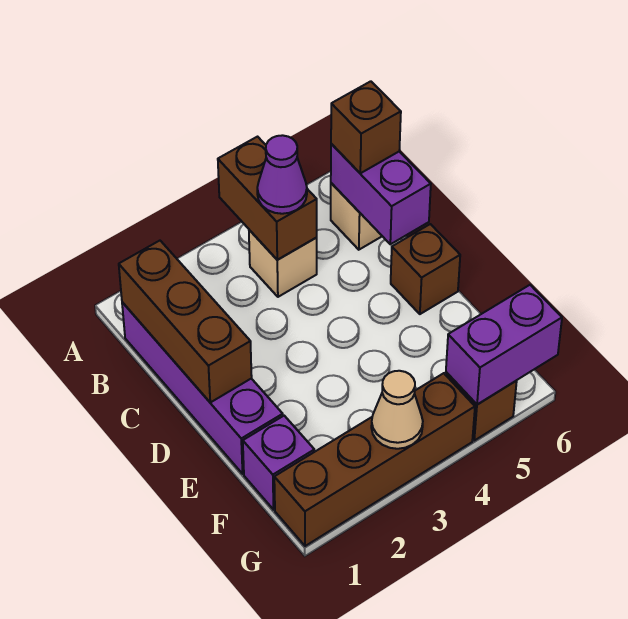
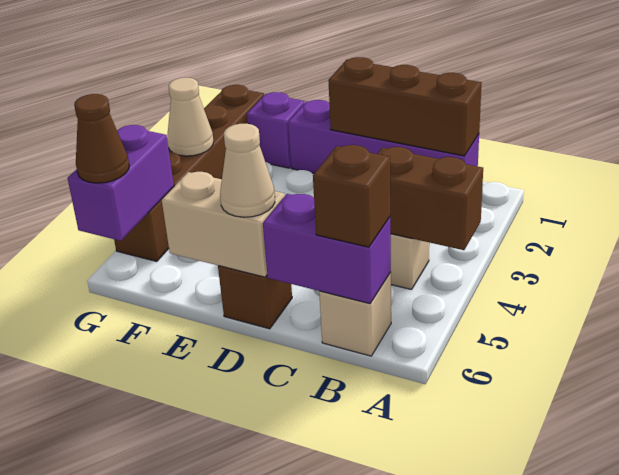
purple cone B4 level 3 -> none
none -> tan brick D6:E6 level 2
none -> tan cone D6 level 3
none -> brown cone G6 level 3

